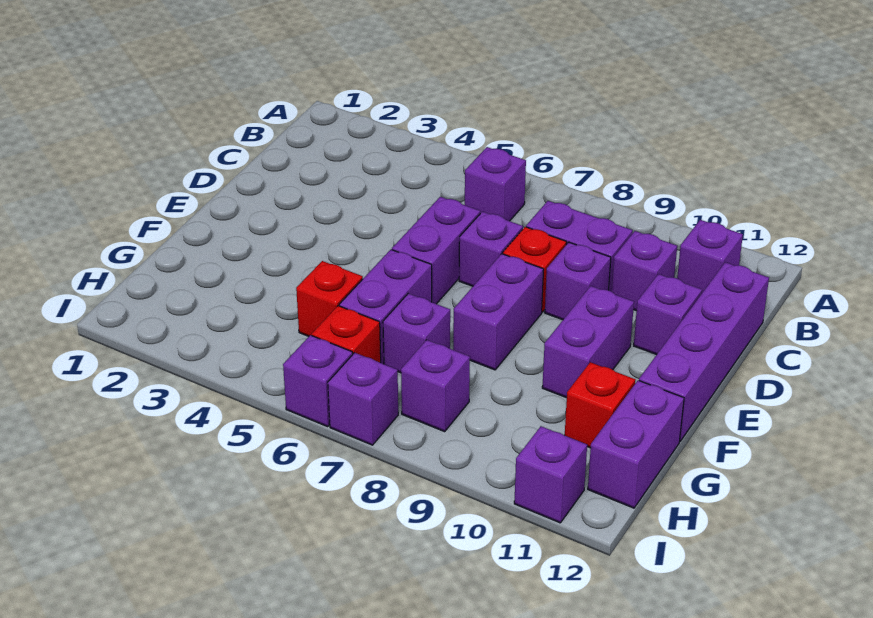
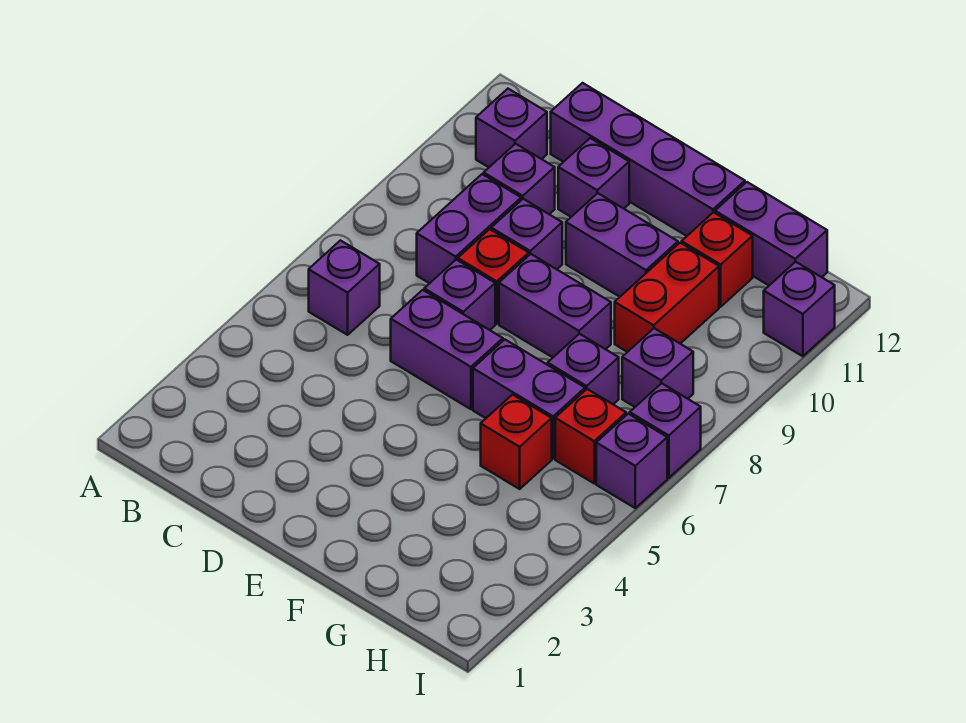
none -> red brick G9:G10 level 1

